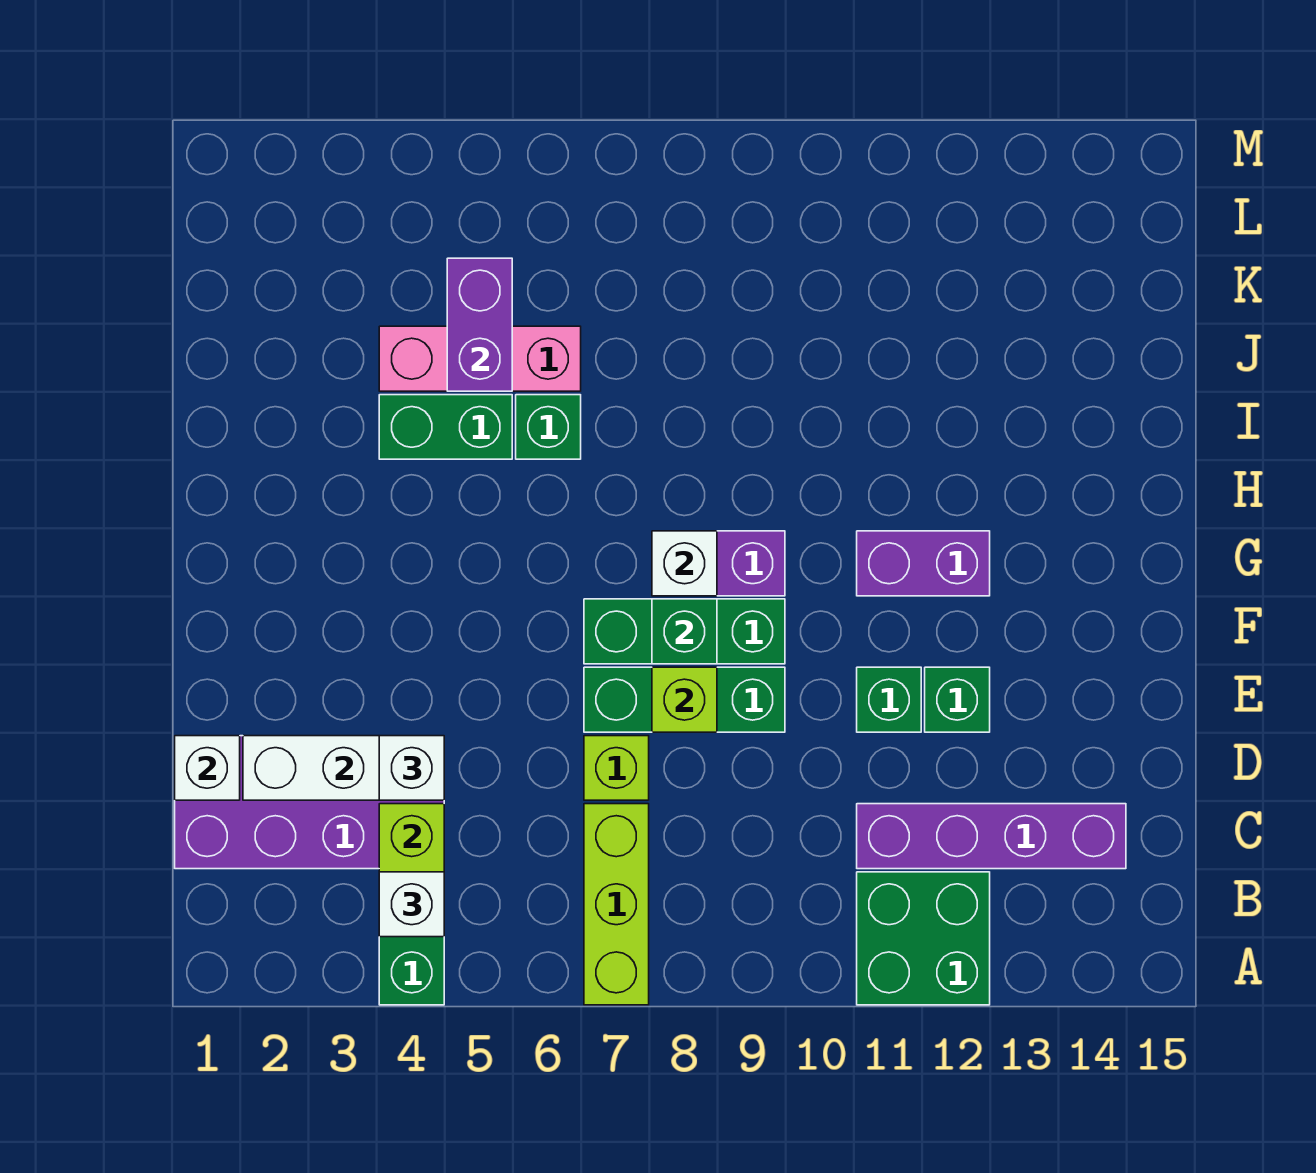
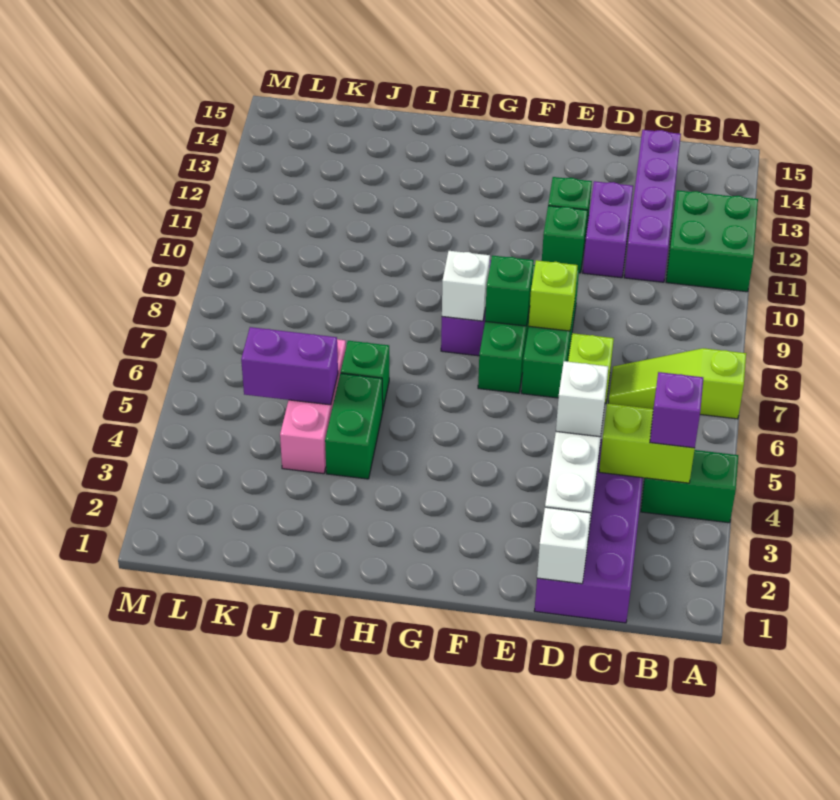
lime brick A7:C7 level 1 -> lime slope A7:C7 level 1 top A
white brick B4 level 3 -> purple brick B4 level 3
purple brick G11:G12 level 1 -> purple brick D11:D12 level 1

